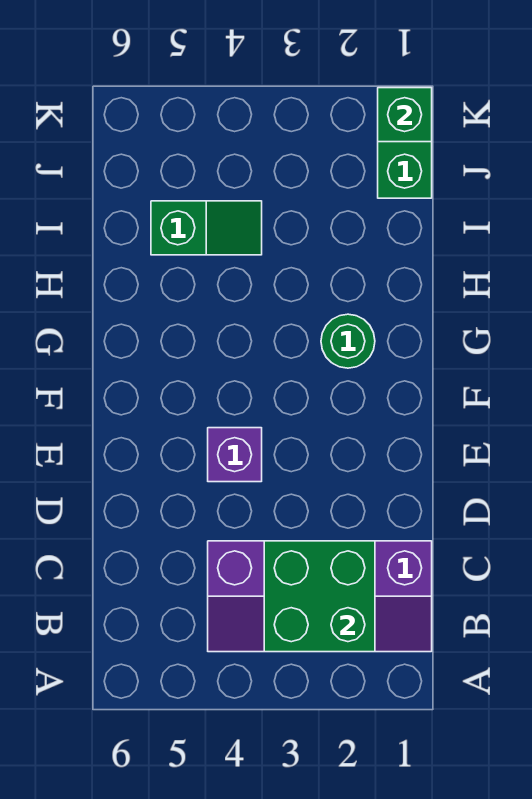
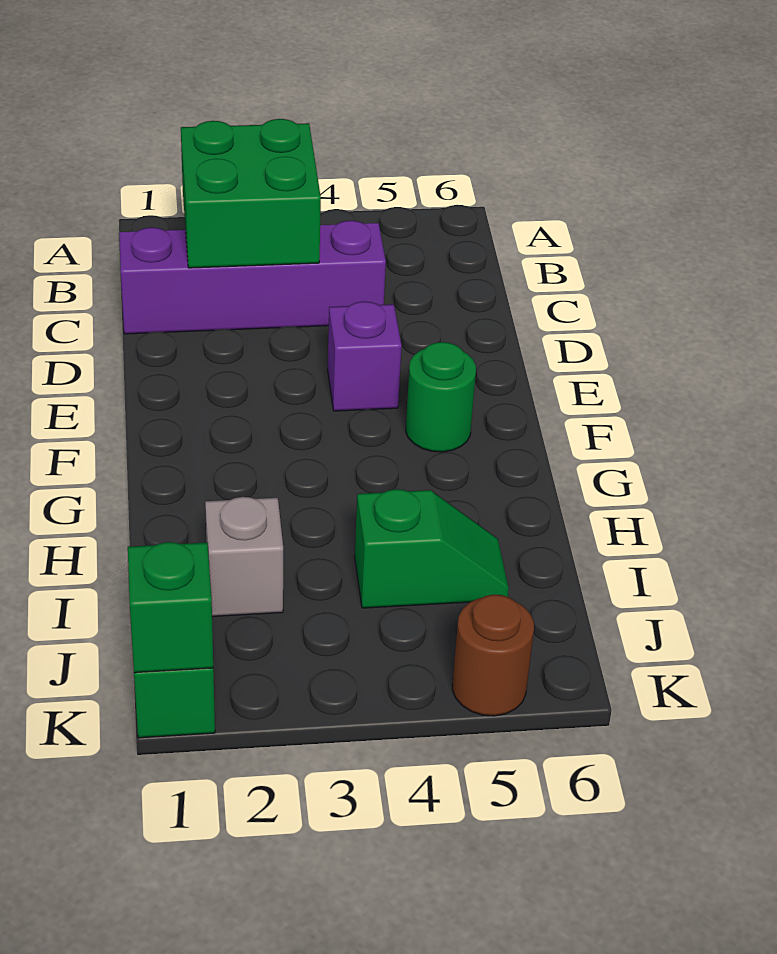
green round brick G2 level 1 -> green round brick F5 level 1
none -> grey brick I2 level 1
green slope I4:I5 level 1 top 5 -> green slope I4:I5 level 1 top 4
none -> brown round brick K5 level 1

